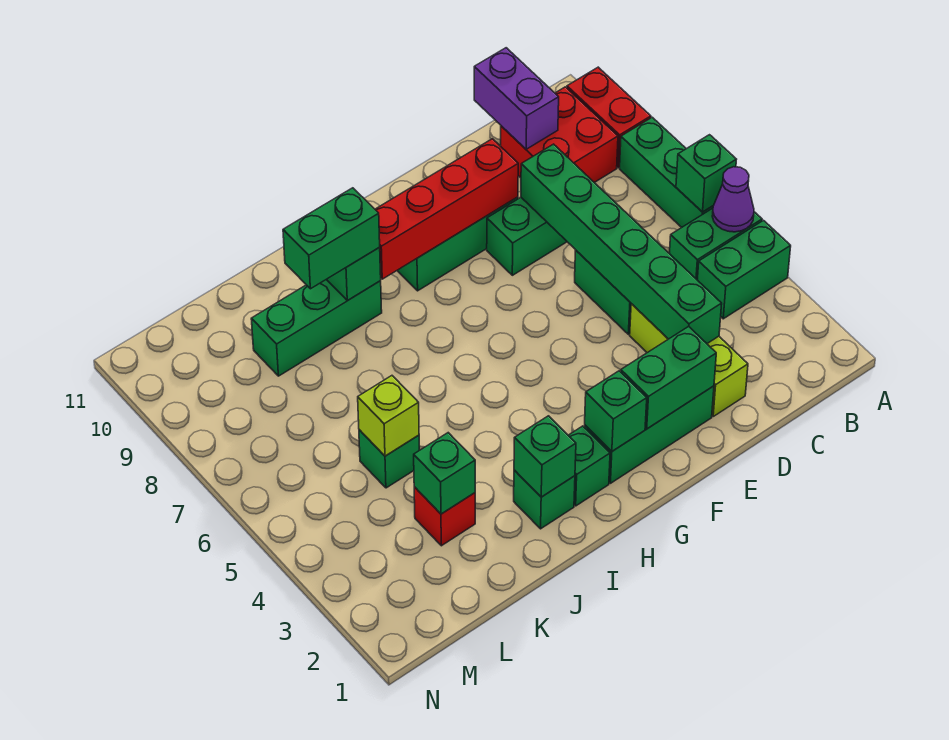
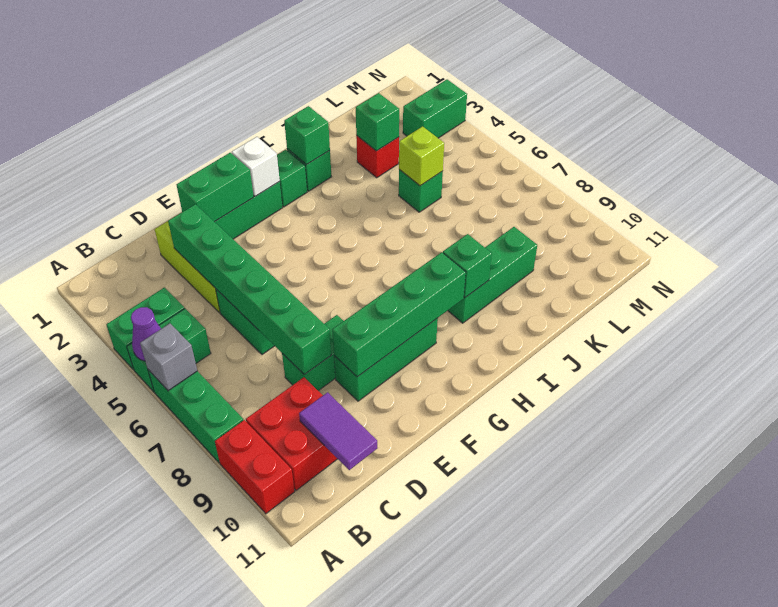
green brick A6 level 2 -> grey brick A6 level 2
purple brick C10:C11 level 2 -> purple tile C10:C11 level 2
red brick E9:H9 level 2 -> green brick E9:H9 level 2
green brick G2 level 2 -> white brick G2 level 2
green brick I9:J9 level 3 -> green brick M3:N3 level 1

